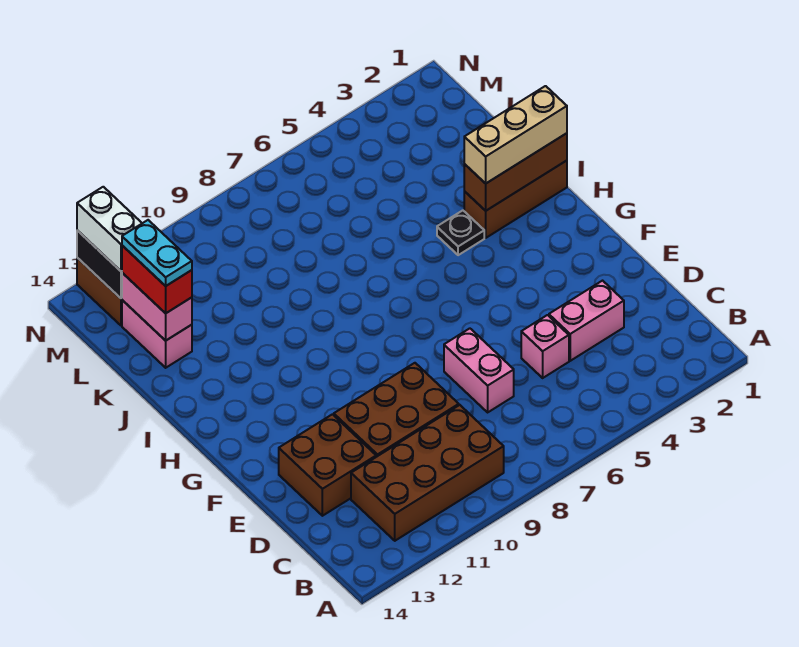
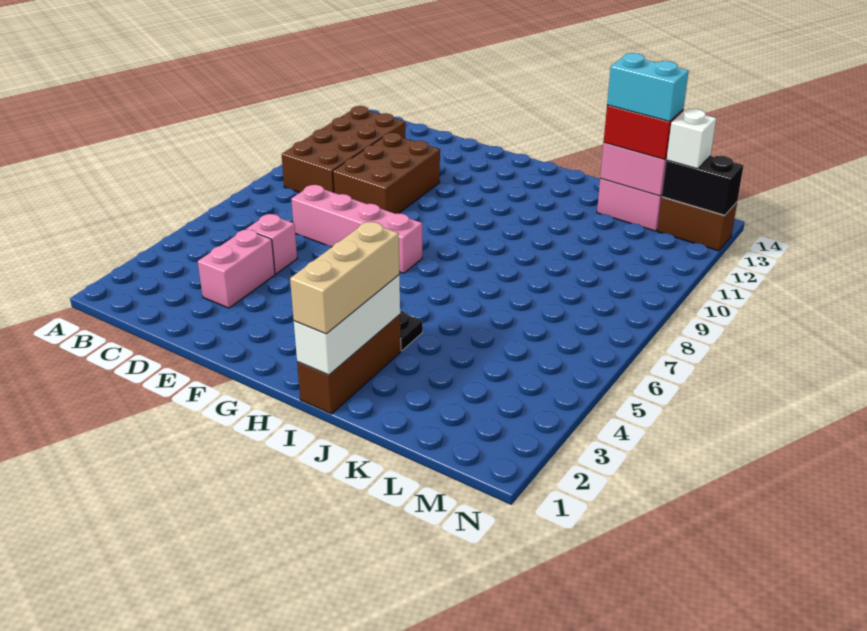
pink brick D7:E7 level 1 -> pink brick D7:G7 level 1
brown brick D12:E13 level 1 -> none
brown brick I1:I3 level 2 -> white brick I1:I3 level 2
cyan plate K13:L13 level 4 -> cyan brick K13:L13 level 4
white brick M13:N13 level 3 -> white brick M13 level 3

